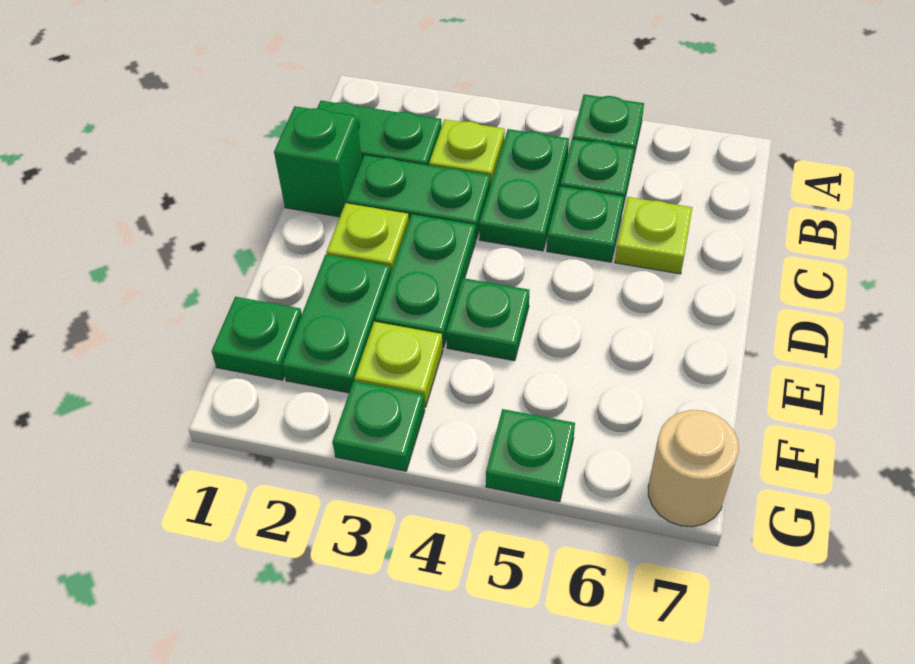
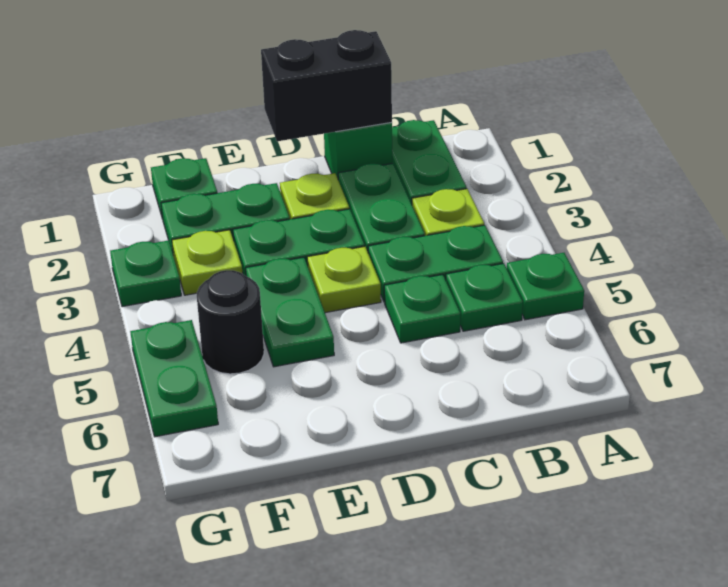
none -> black brick C1:D1 level 2
lime plate C6 level 1 -> lime plate D4 level 1
green plate E4 level 1 -> green plate E4:E5 level 1
none -> black round brick F5 level 1
green plate G5 level 1 -> green plate G5:G6 level 1
tan round brick G7 level 1 -> none

